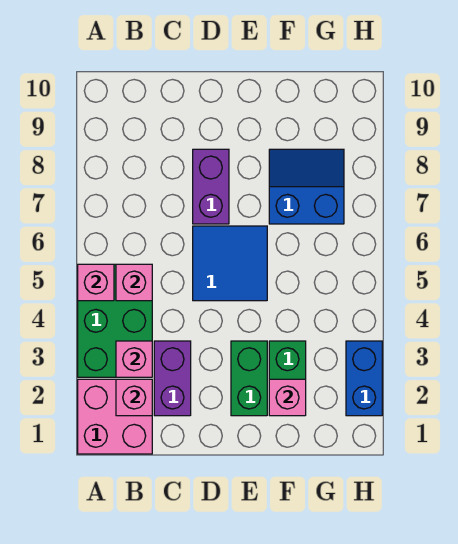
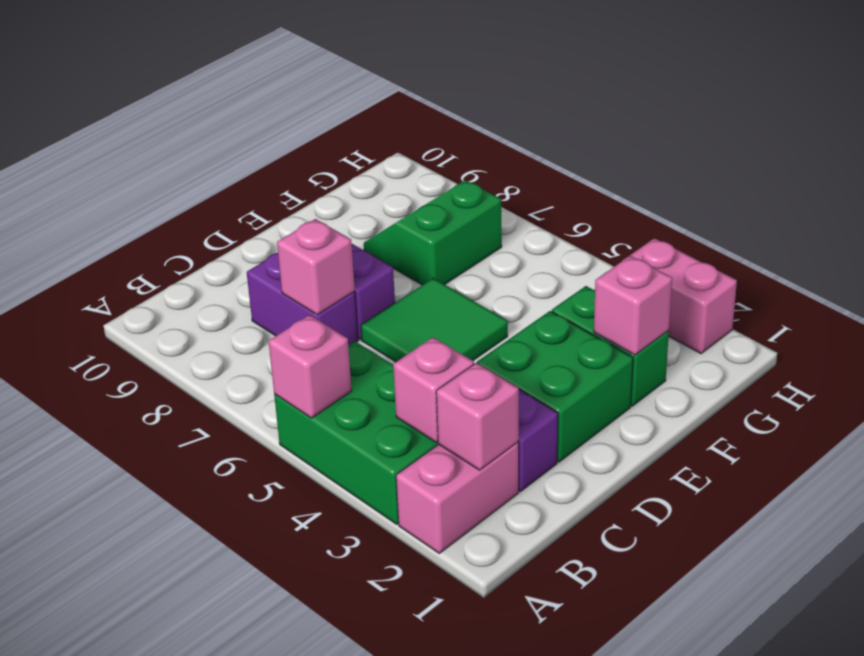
pink brick A1:B2 level 1 -> pink brick A2:B2 level 1
pink brick B5 level 2 -> pink brick C7 level 2
none -> purple brick C7:C8 level 1
blue tile D5:E6 level 1 -> green tile D5:E6 level 1
green brick E2:E3 level 1 -> green brick D2:E3 level 1
blue slope F7:G8 level 1 top 7 -> green slope F7:G8 level 1 top 7
blue brick H2:H3 level 1 -> pink brick H2:H3 level 1

